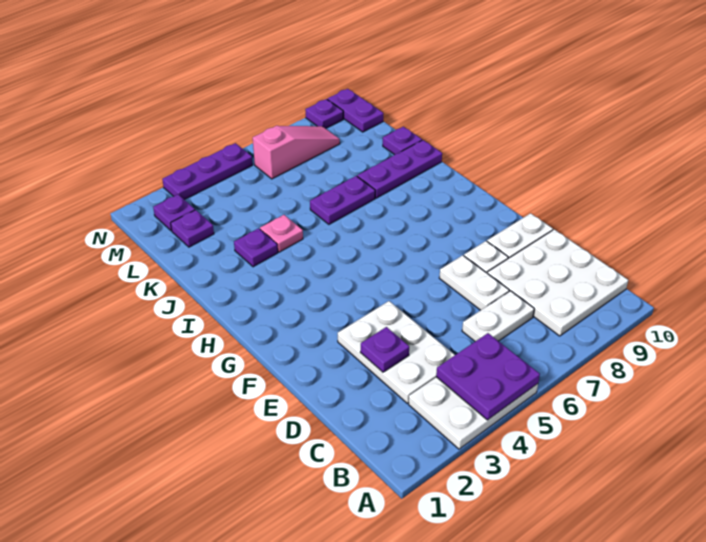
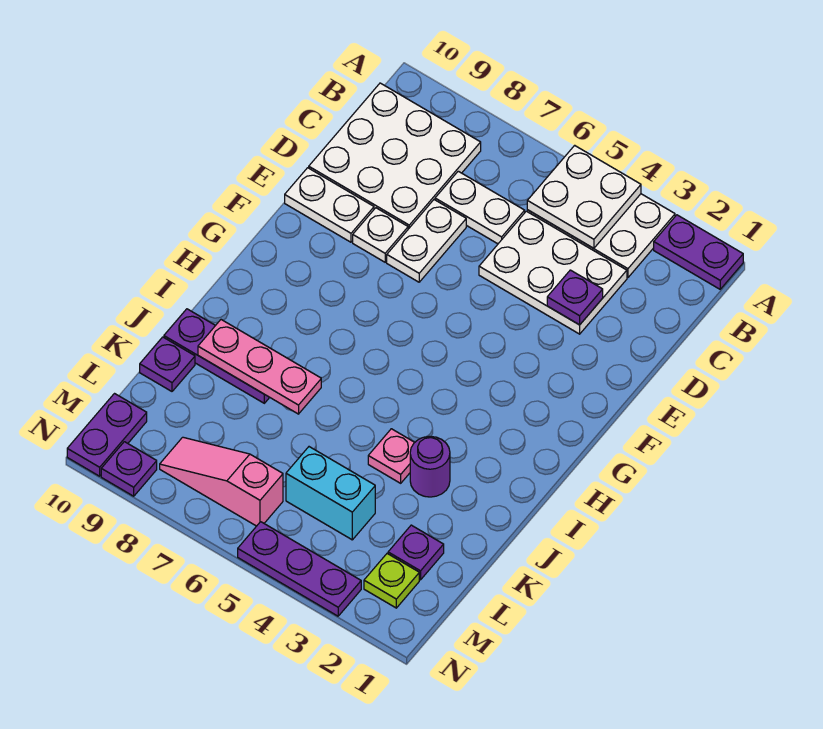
purple plate A4:B5 level 2 -> white plate A4:B5 level 2
white plate C3:E4 level 1 -> white plate C3:D5 level 1
purple plate J3 level 1 -> purple round brick J3 level 1
purple plate J6:J7 level 1 -> purple plate A1:A2 level 1
none -> pink plate J7:J9 level 2
none -> cyan brick L4:L5 level 1
purple plate M2 level 1 -> lime plate M2 level 1

